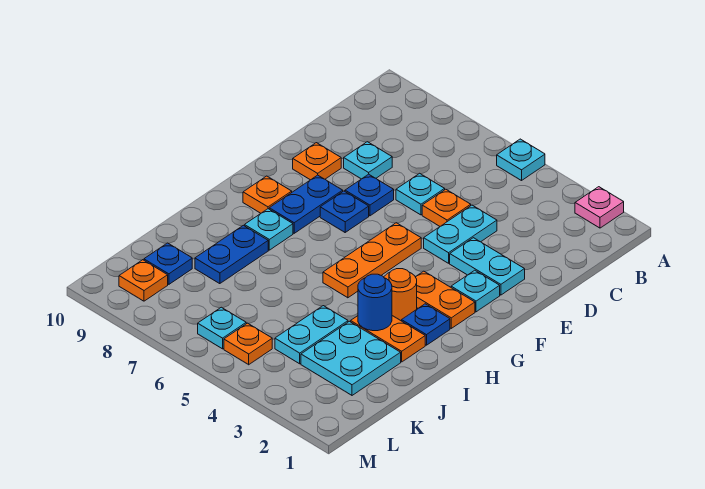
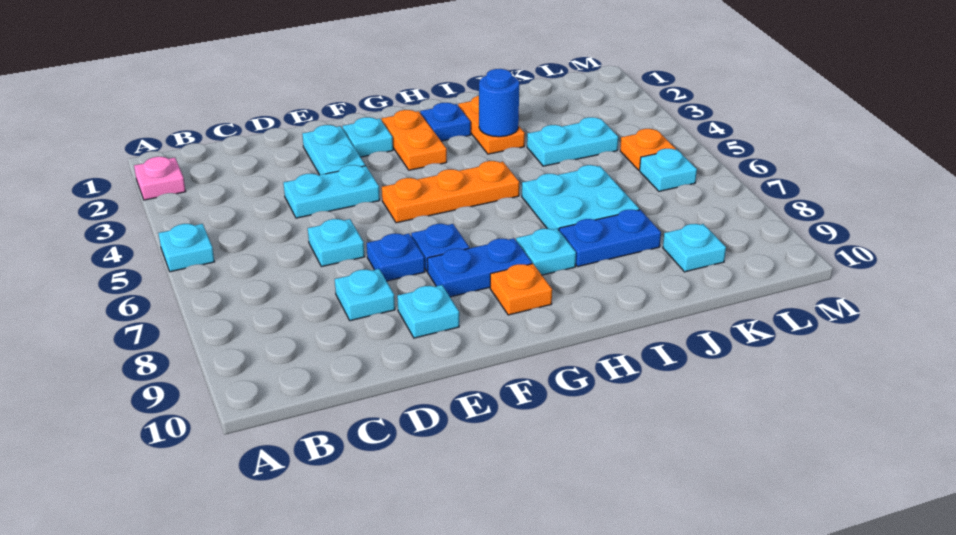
orange plate D5 level 1 -> none
orange plate E9 level 1 -> cyan plate E9 level 1
orange round brick H3 level 1 -> none
cyan plate J2:K3 level 1 -> cyan plate I6:J7 level 1
blue plate K9 level 1 -> cyan plate K9 level 1
orange plate L9 level 1 -> none

